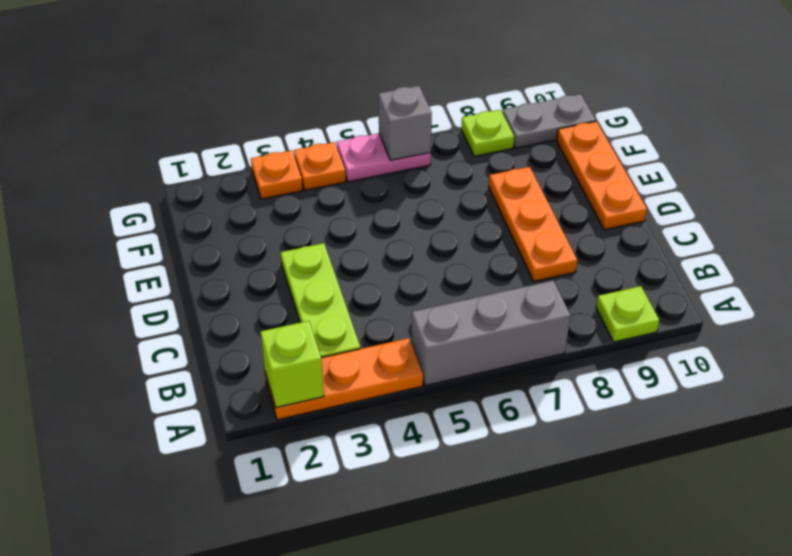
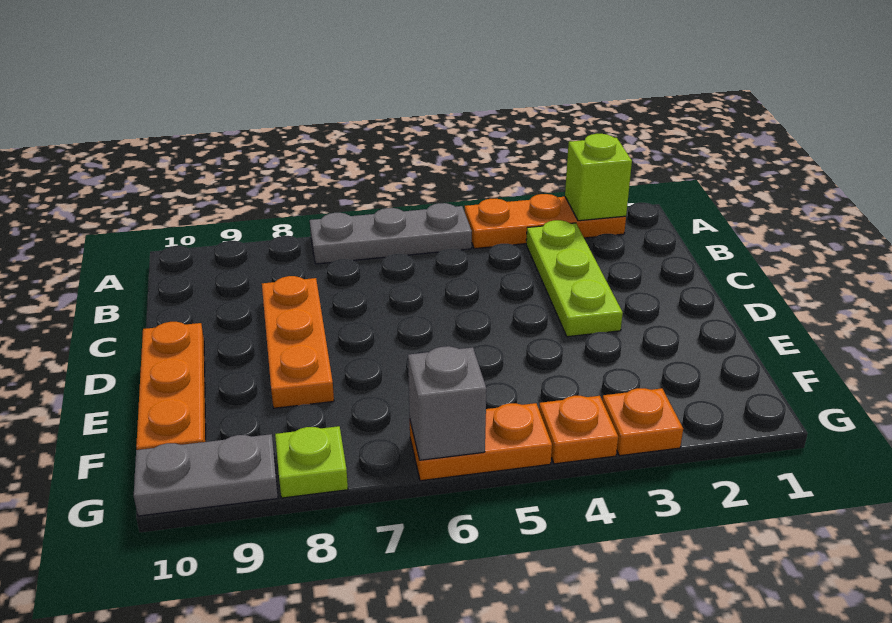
grey brick A5:A7 level 1 -> grey plate A5:A7 level 1
lime plate A9 level 1 -> none
pink plate G5:G6 level 1 -> orange plate G5:G6 level 1

